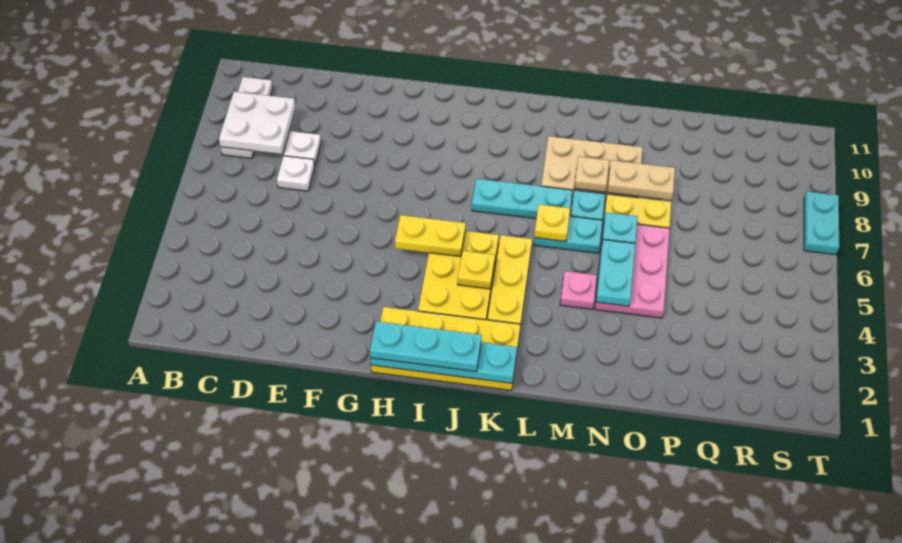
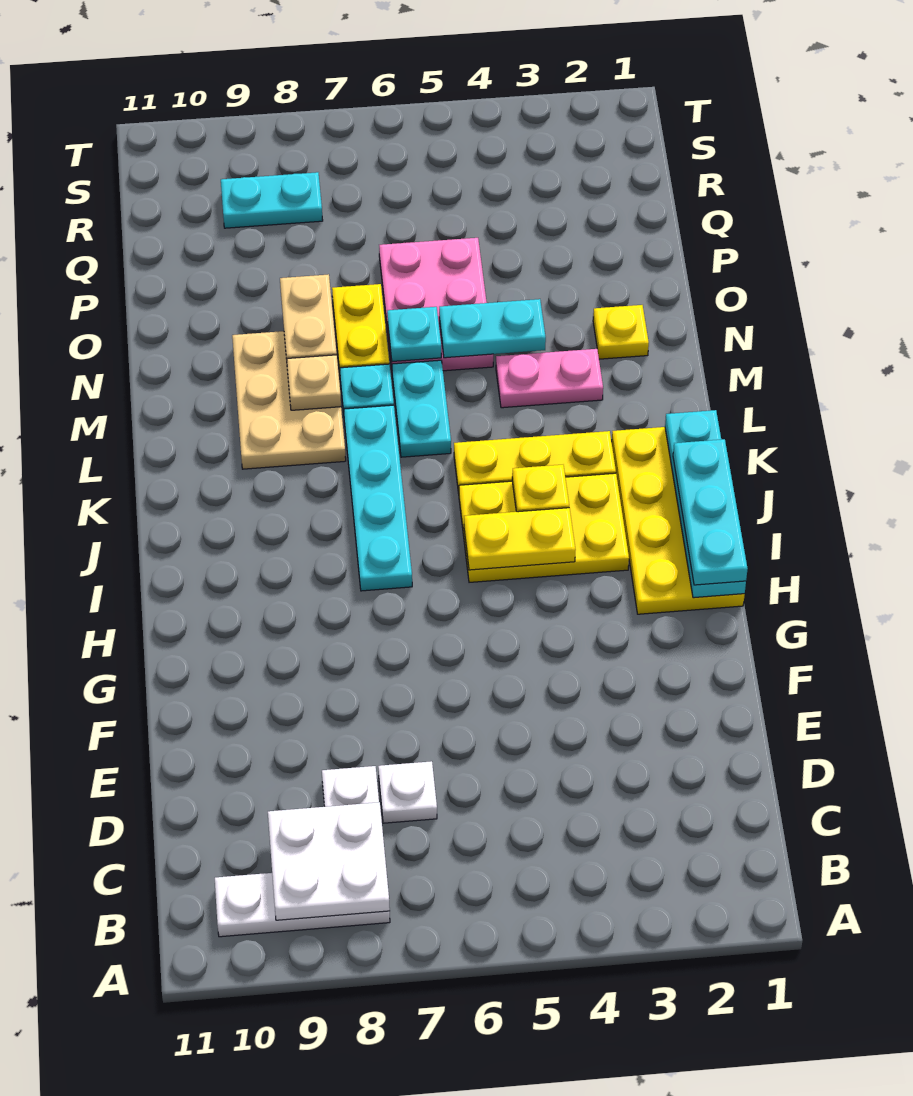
yellow plate H5:I5 level 2 -> yellow plate I4:I5 level 2
cyan plate J7:L7 level 1 -> cyan plate I7:L7 level 1
yellow plate L6 level 2 -> yellow plate N2 level 1
pink plate M4 level 1 -> pink plate M3:M4 level 1
pink plate N4:O6 level 1 -> pink plate N5:P6 level 1
cyan plate T7:T8 level 1 -> cyan plate R8:R9 level 1

